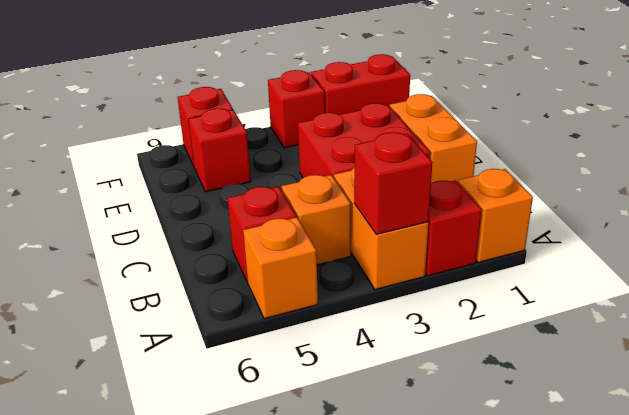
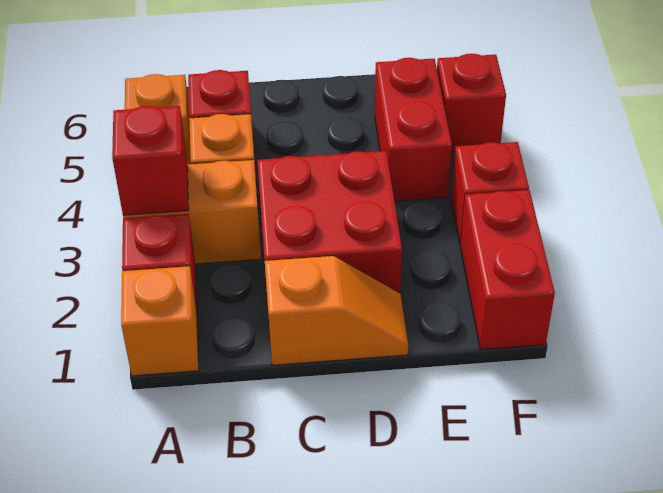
orange brick C1:D1 level 1 -> orange slope C1:D1 level 1 top C
red brick E5 level 1 -> red brick E4:E5 level 1

